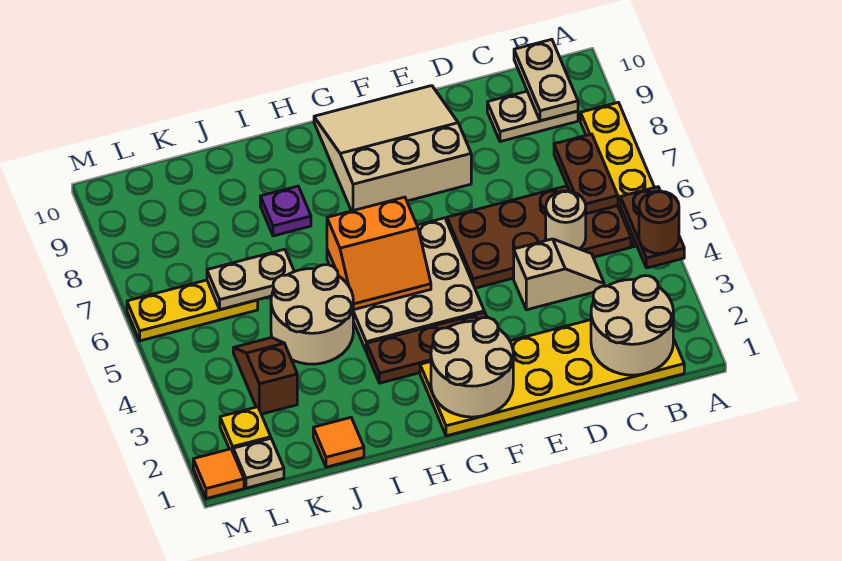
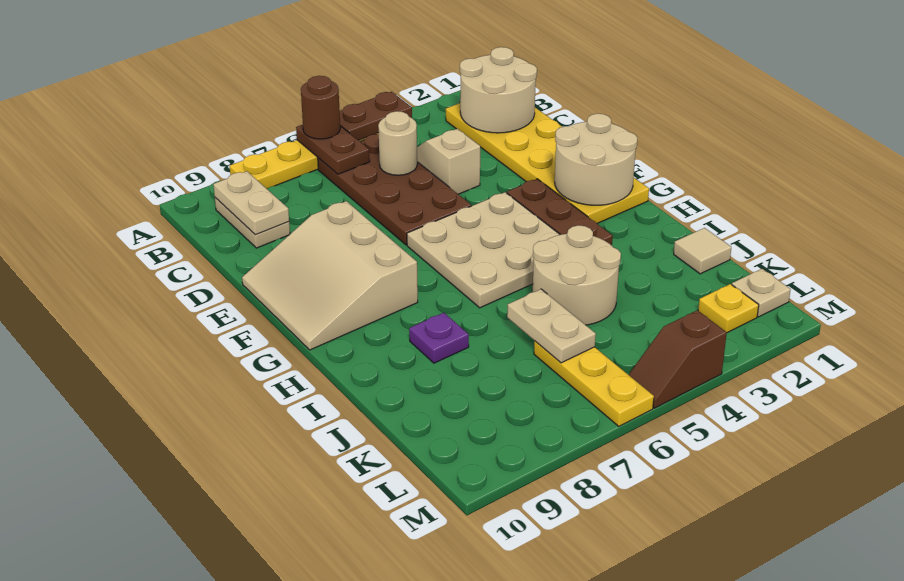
brown round brick A4 level 3 -> brown round brick A6 level 3
brown plate B6:B7 level 2 -> brown plate A6:B6 level 2
tan plate B9:B10 level 2 -> tan plate B9:C9 level 2
orange slope G5:H6 level 2 top 6 -> none
orange tile J1 level 1 -> tan tile J1 level 1
brown slope K3:K4 level 1 top 3 -> brown slope M4:M5 level 1 top 4
orange tile M1 level 1 -> none

